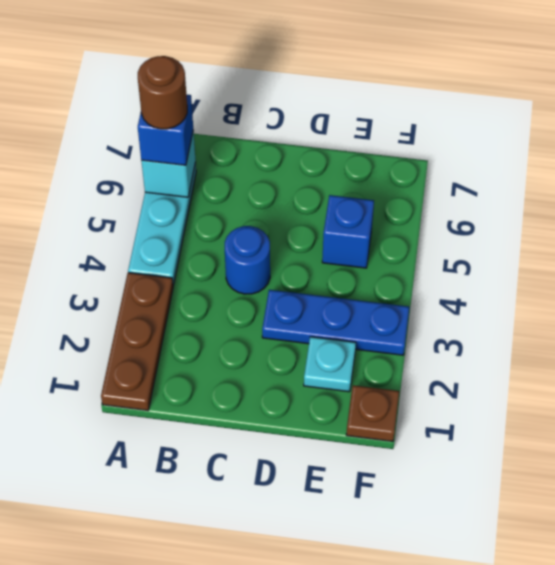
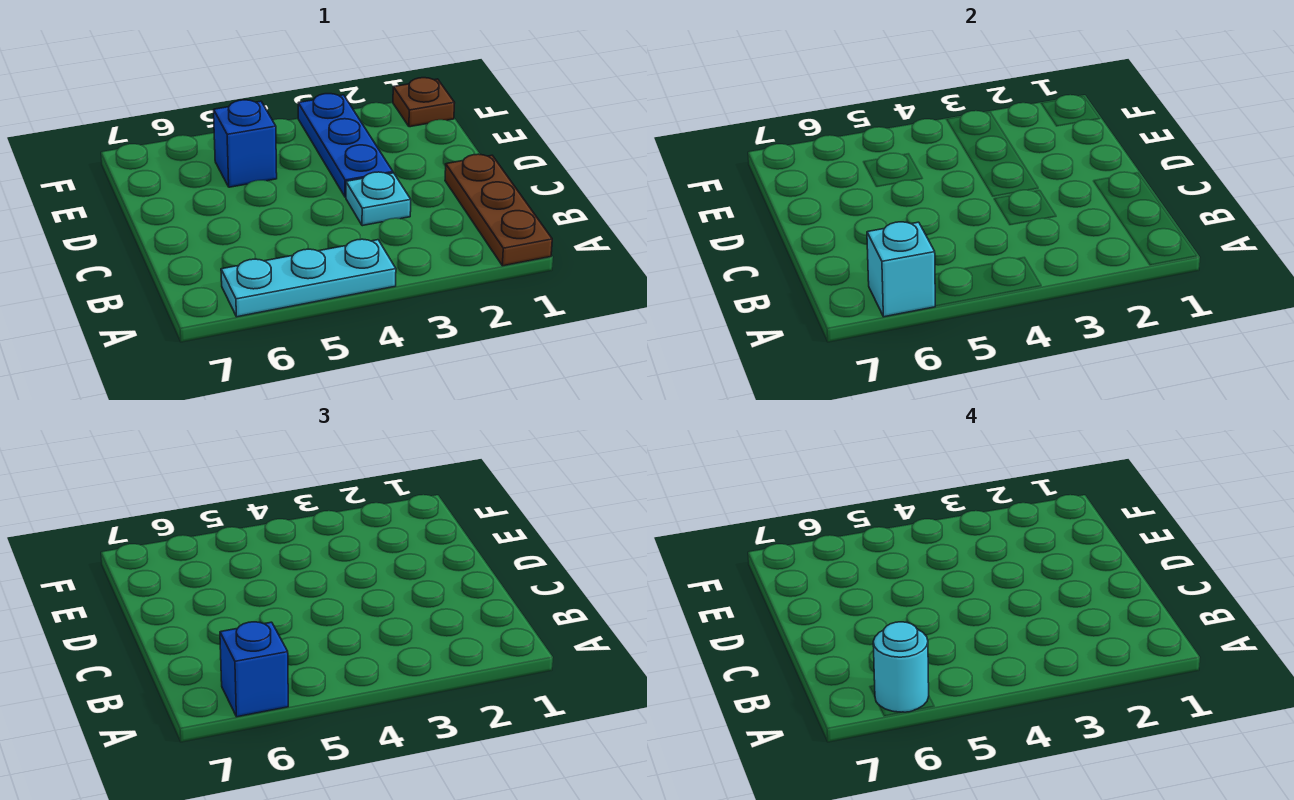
brown plate A1:A3 level 1 -> brown plate A1:C1 level 1
brown round brick A6 level 4 -> cyan round brick A6 level 4
blue round brick C4 level 1 -> none
cyan plate E2 level 1 -> cyan plate C3 level 1

